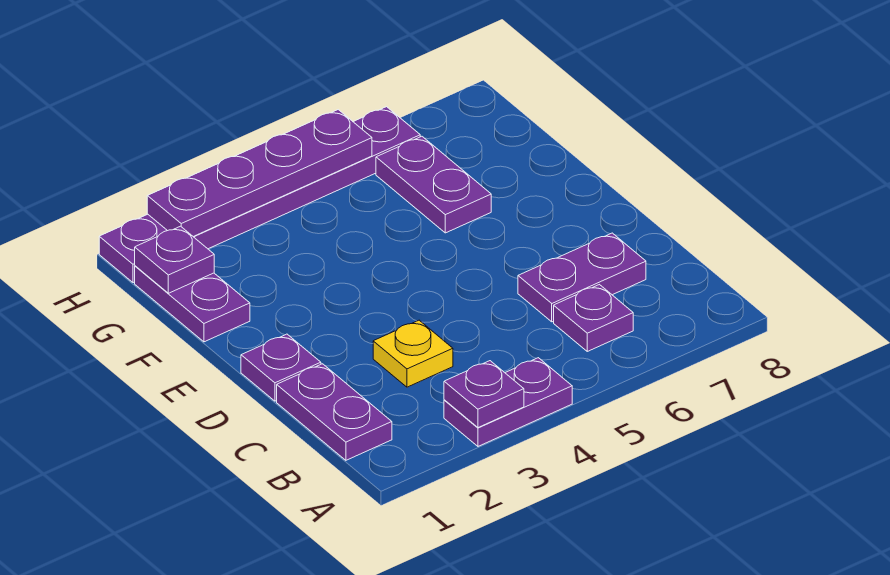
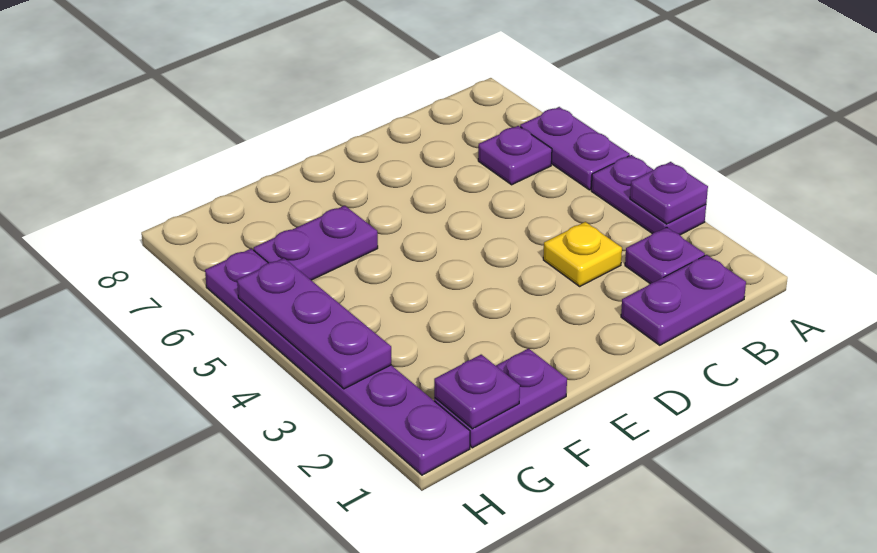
purple plate C6:C7 level 1 -> purple plate A5:A6 level 1
purple plate D1 level 1 -> purple plate B2 level 1
purple plate H2:H5 level 2 -> purple plate H3:H5 level 2

